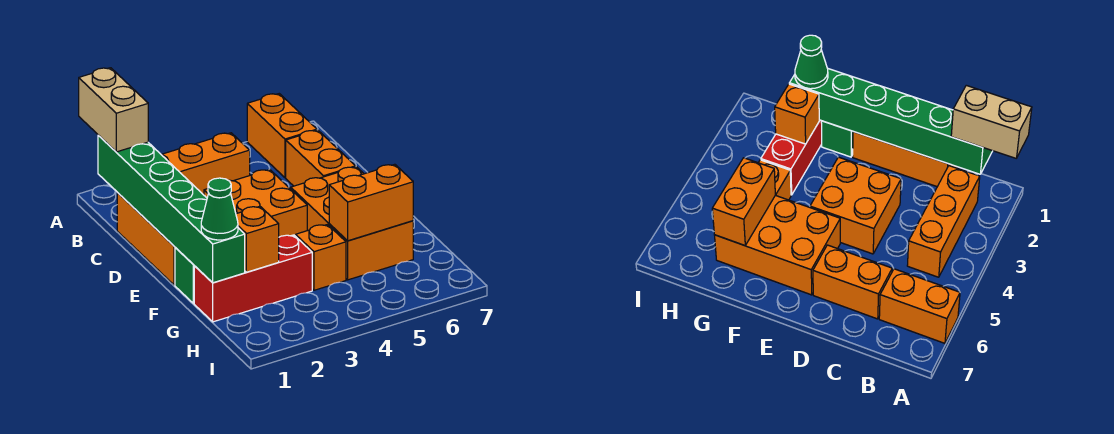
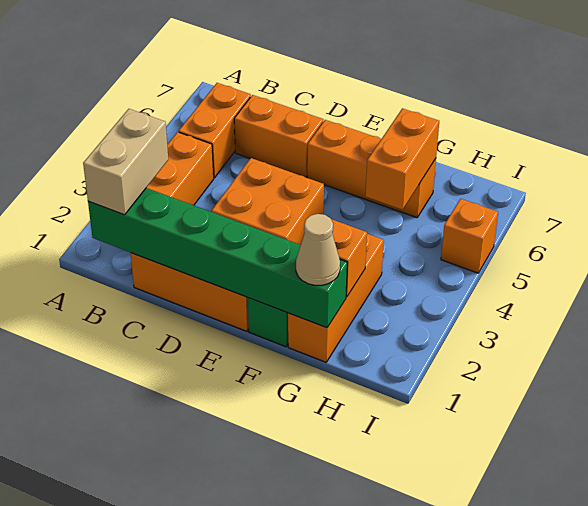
tan brick A1:B1 level 3 -> tan brick B1:B2 level 3
orange brick A6:B6 level 1 -> orange brick B5:B6 level 1
orange brick E5:G6 level 1 -> orange brick E6:G6 level 1
red brick G1:G3 level 1 -> orange brick G1:G3 level 1
green cone G1 level 3 -> tan cone G1 level 3
orange brick G4 level 1 -> orange brick I5 level 1

